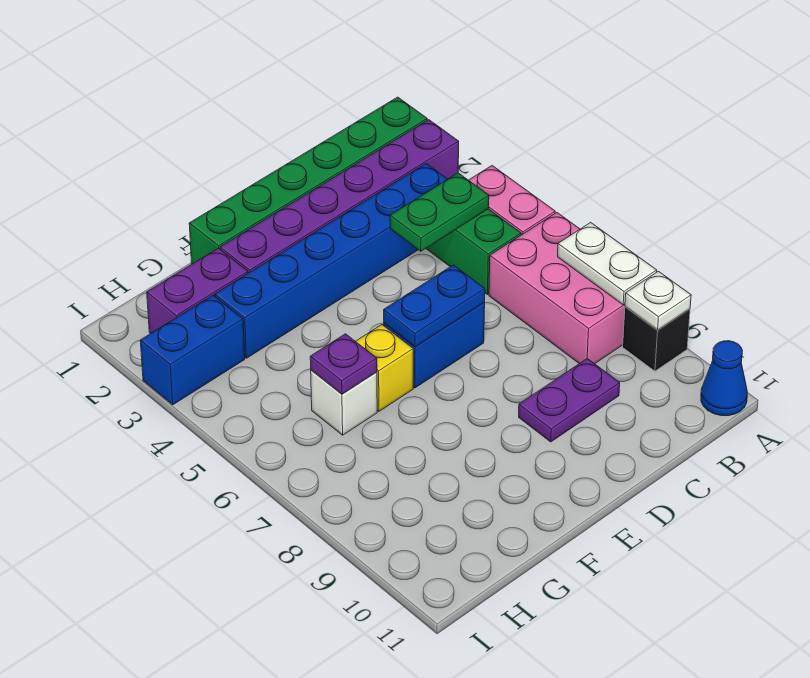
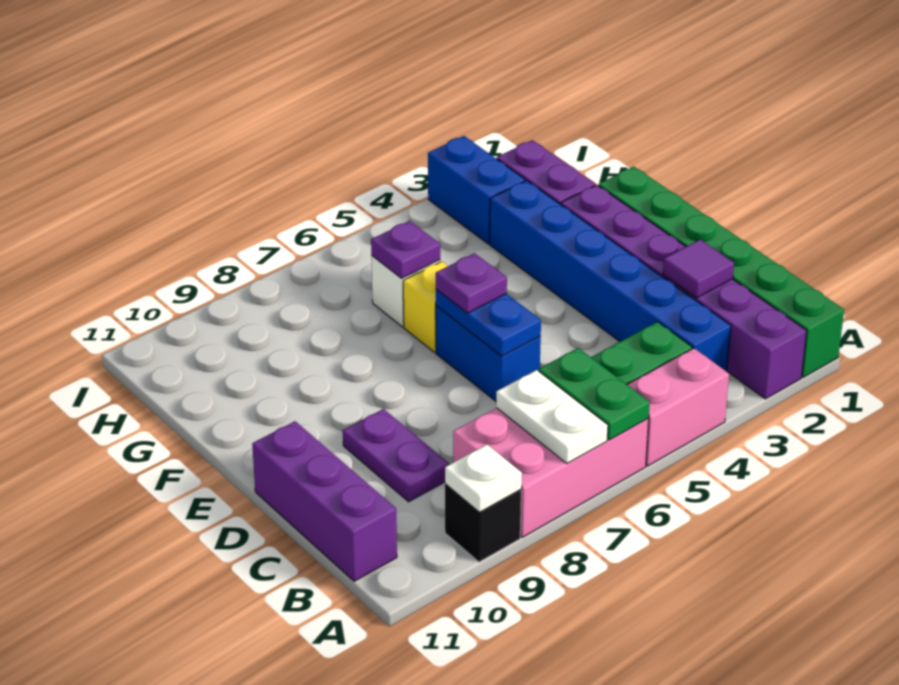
white plate A7:A8 level 2 -> white plate A7:B7 level 2
blue cone A11 level 1 -> none
green plate B4:C4 level 2 -> green plate A6:B6 level 2
none -> purple brick B11:D11 level 1
none -> purple tile C2 level 2
none -> purple plate E6 level 3

